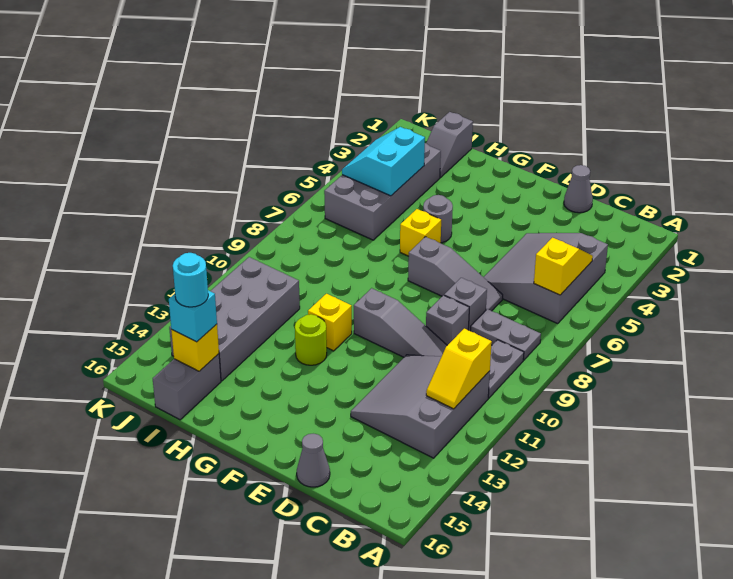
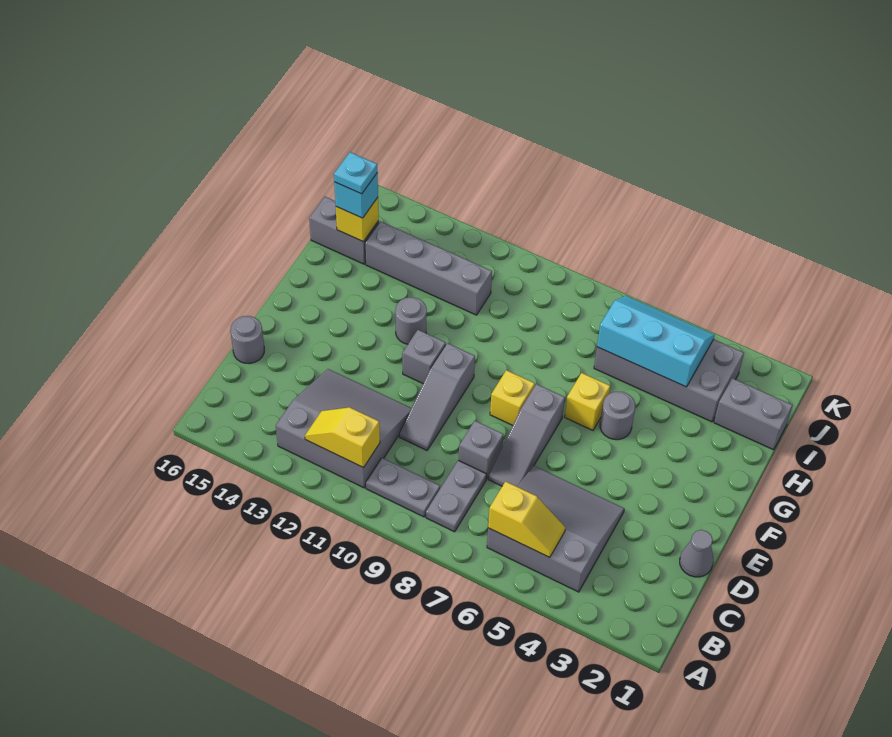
grey brick D9 level 1 -> grey brick F11 level 1
grey cone D16 level 1 -> grey round brick D16 level 1
yellow brick G11 level 1 -> yellow brick F8 level 1
lime round brick G12 level 1 -> grey round brick G12 level 1
grey slope I1:I2 level 1 top 1 -> grey brick I1:I2 level 1
cyan slope I4:J5 level 2 top I -> cyan slope I4:J6 level 2 top I
grey brick I11:J14 level 1 -> grey brick I11:I14 level 1
cyan round brick I15 level 4 -> cyan plate I15 level 4

